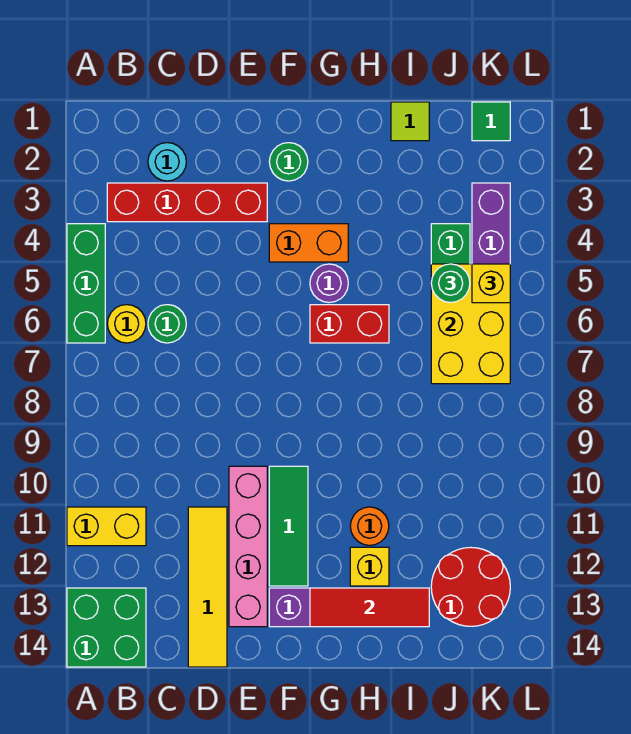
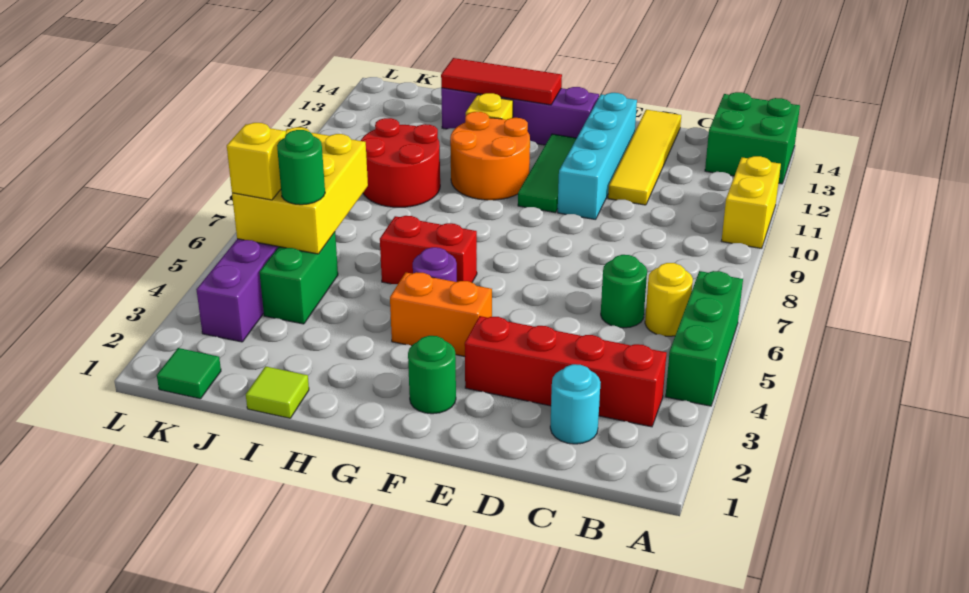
yellow brick A11:B11 level 1 -> yellow brick A10:A11 level 1
pink brick E10:E13 level 1 -> cyan brick E10:E13 level 1
orange round brick H11 level 1 -> orange round brick G10:H11 level 1
red round brick J12:K13 level 1 -> red round brick I9:J10 level 1

